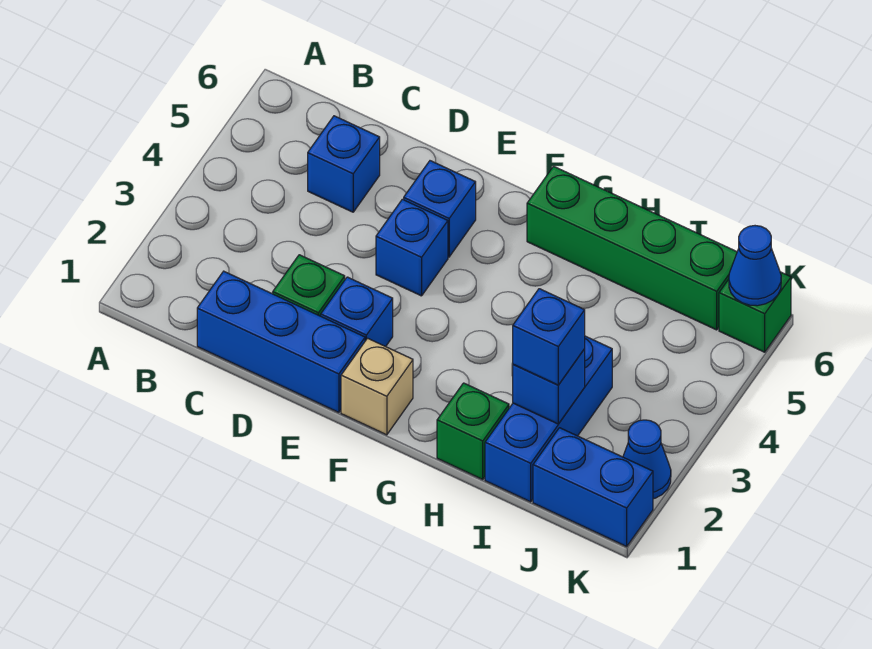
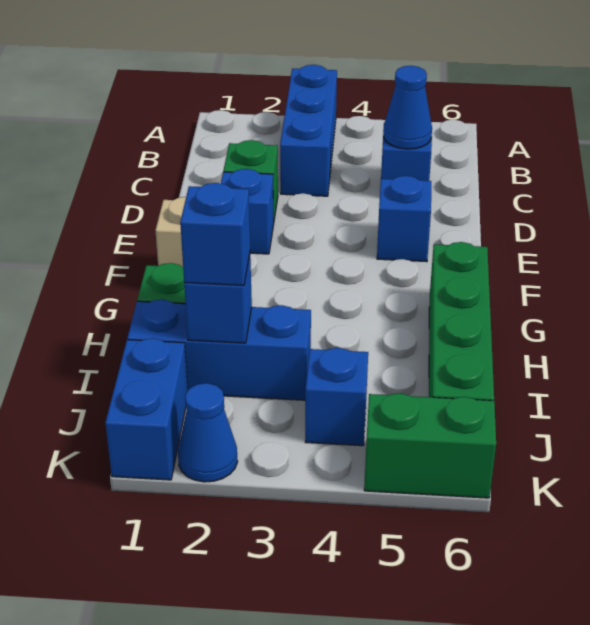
blue brick C1:E1 level 1 -> blue brick A3:C3 level 1
blue brick E4 level 1 -> blue brick J4 level 1
green brick K6 level 1 -> green brick K5:K6 level 1
blue cone K6 level 2 -> blue cone C5 level 2

